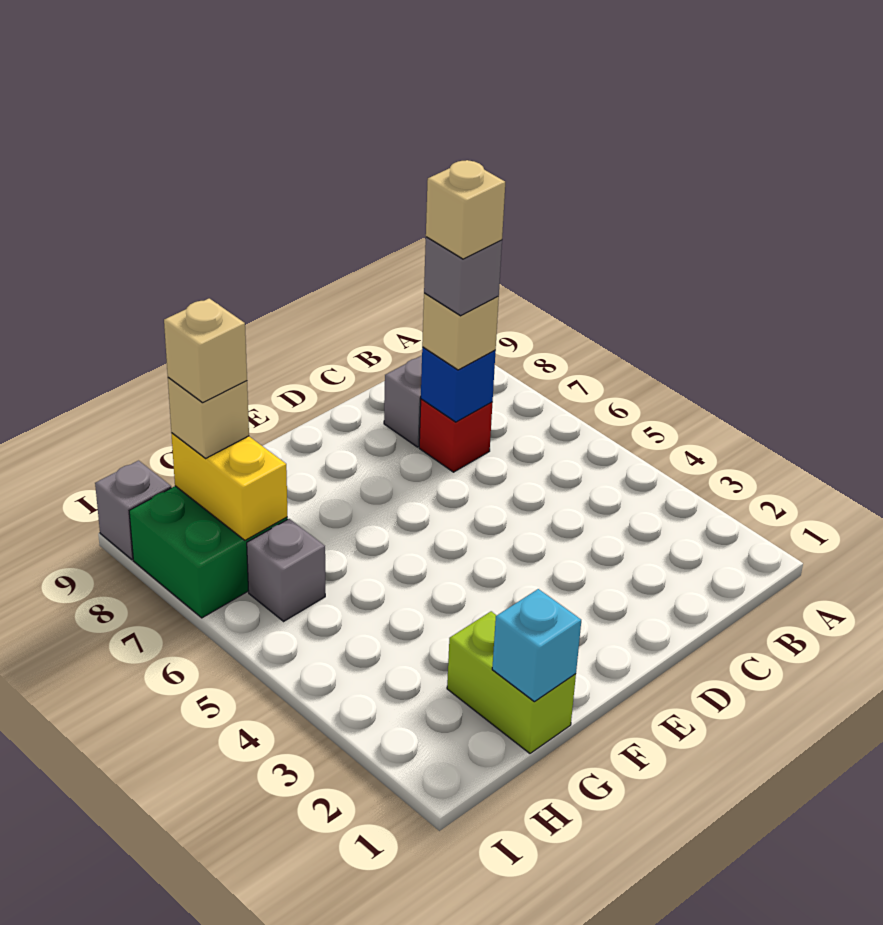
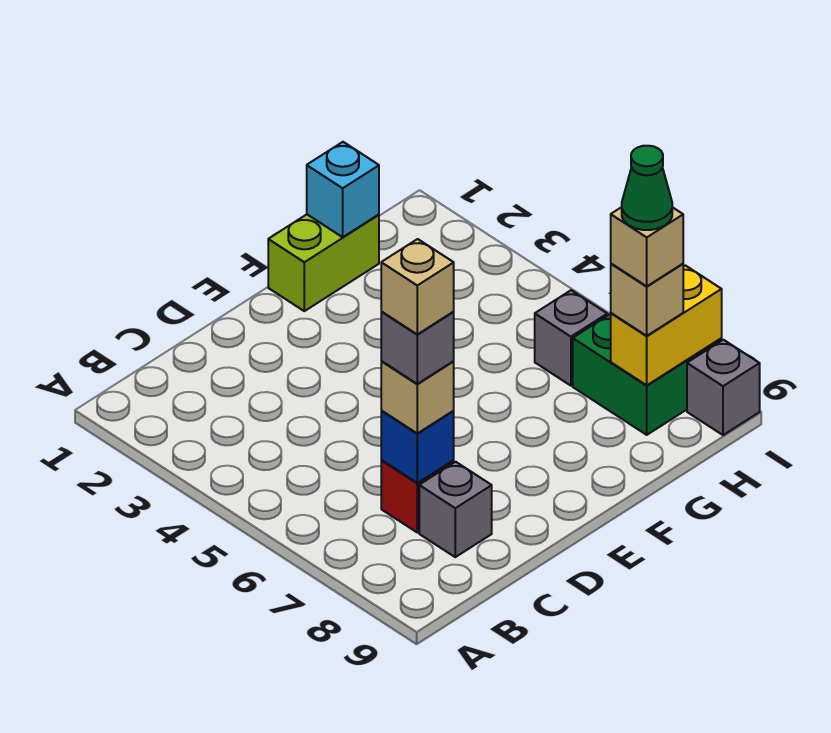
lime brick G1:G2 level 1 -> lime brick F1:G1 level 1
yellow brick H7:H8 level 2 -> yellow brick H8:I8 level 2
none -> green cone H8 level 5

